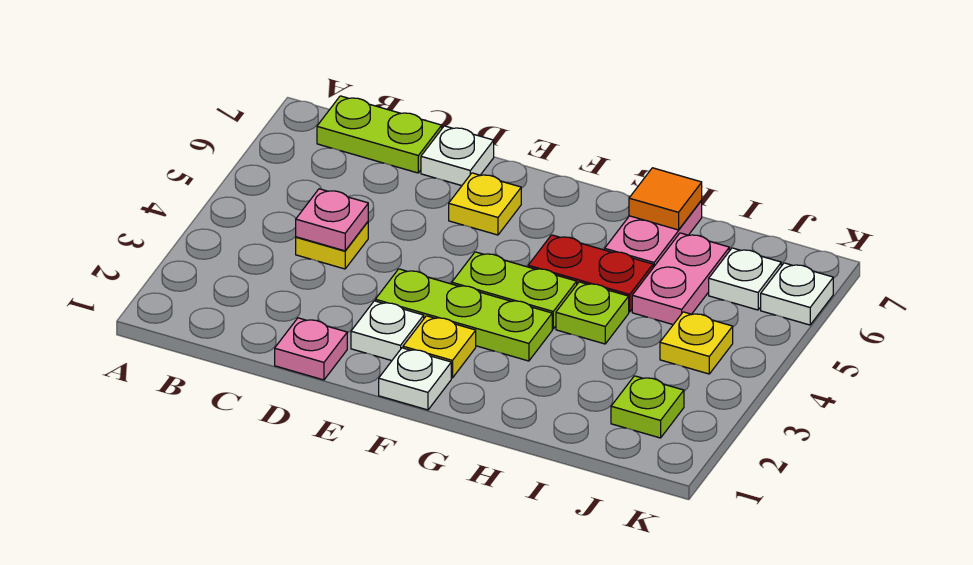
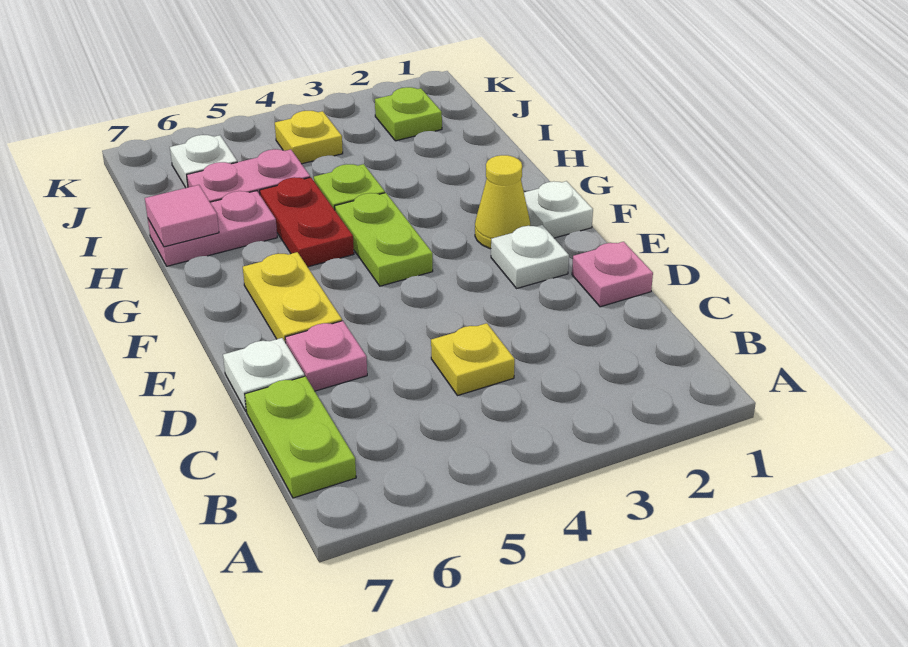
pink plate C4 level 2 -> pink plate D6 level 1
lime plate E3:G3 level 1 -> none
yellow plate E6 level 1 -> yellow plate E6:F6 level 1
yellow plate F2 level 1 -> yellow cone F2 level 1
orange tile H7 level 2 -> pink tile H7 level 2
white plate K6 level 1 -> none

